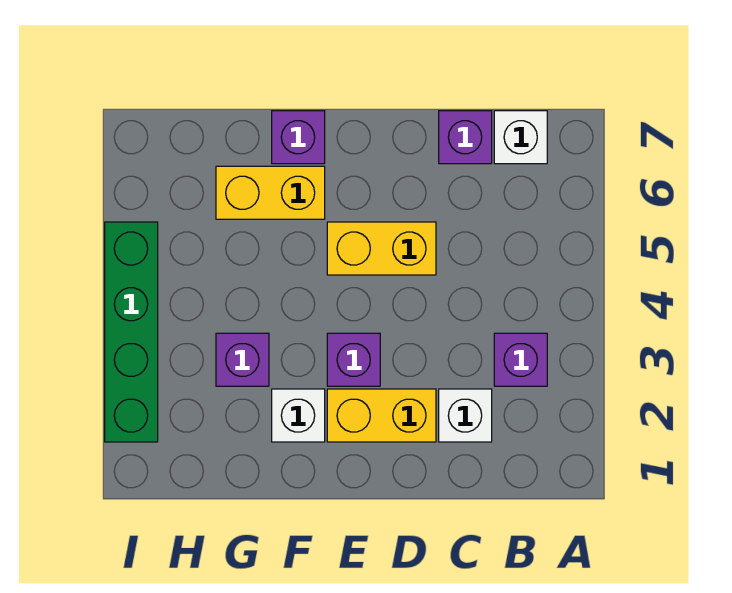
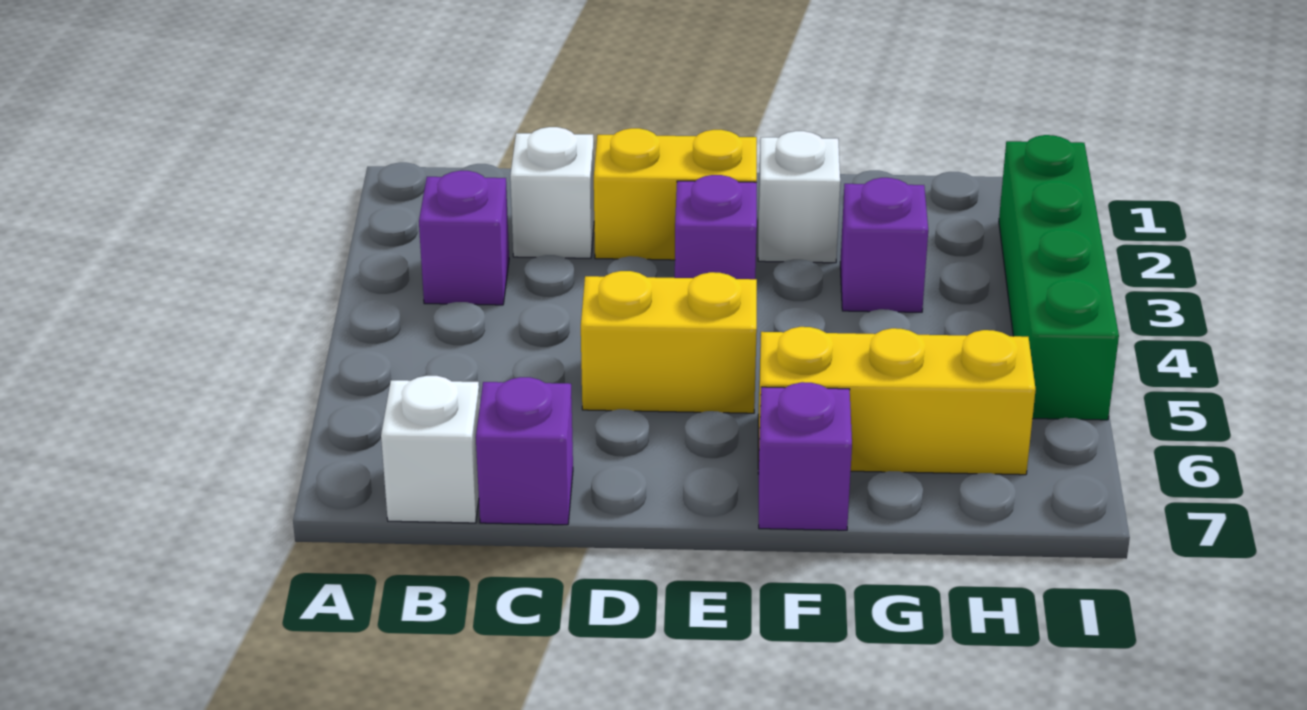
yellow brick F6:G6 level 1 -> yellow brick F6:H6 level 1

